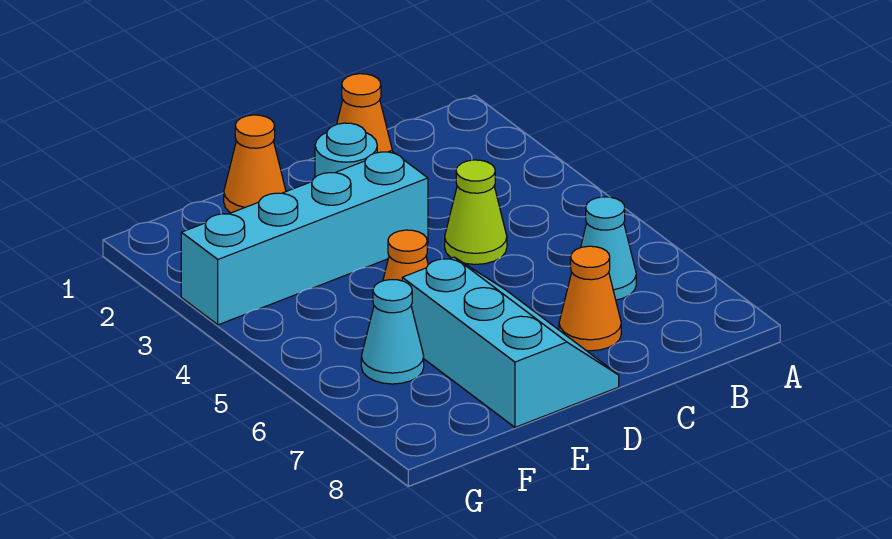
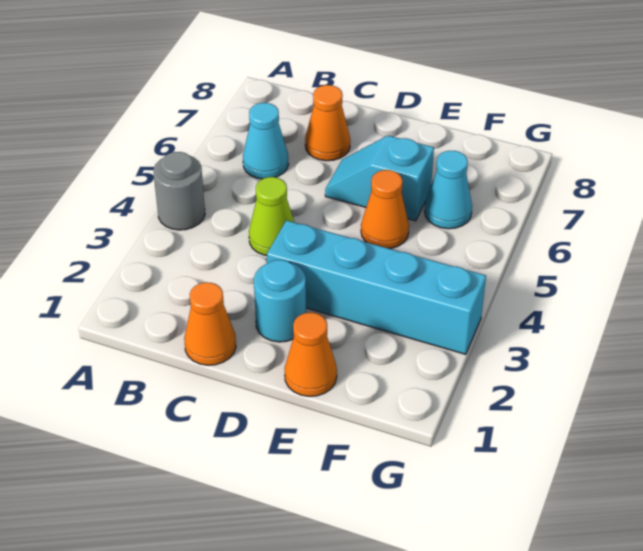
none -> grey round brick A4 level 1
cyan slope D6:E8 level 1 top E -> cyan slope D6:E6 level 1 top E

